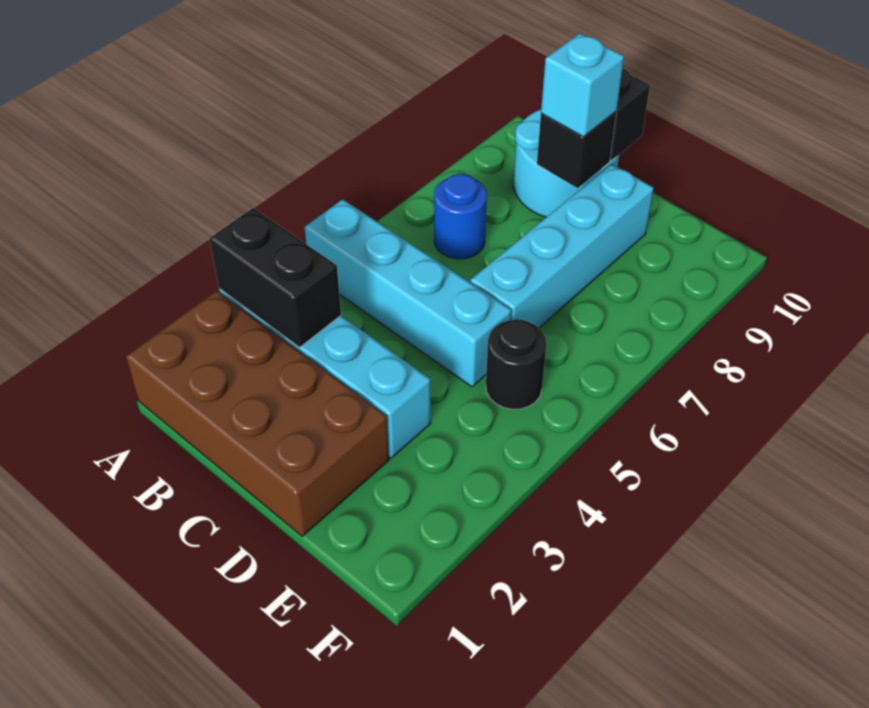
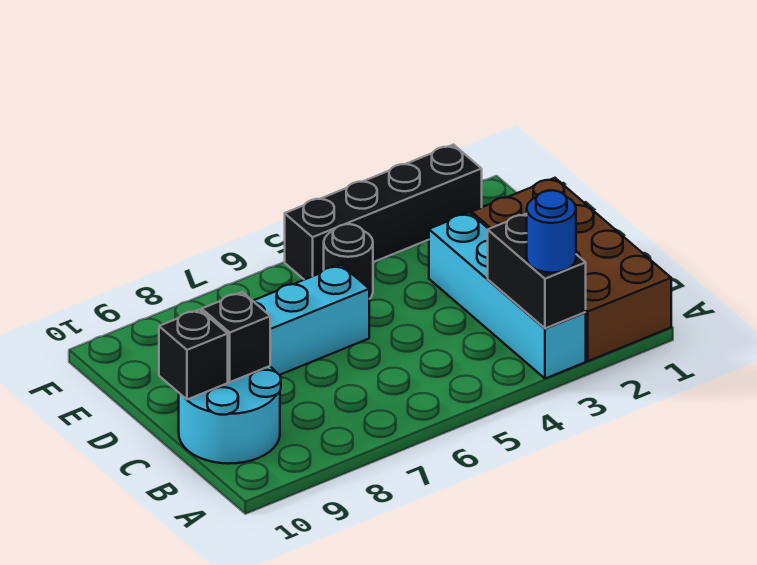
cyan brick A5:D5 level 1 -> none
blue round brick B7 level 1 -> blue round brick A3 level 3
cyan brick C9 level 3 -> none
none -> black brick F2:F5 level 1

